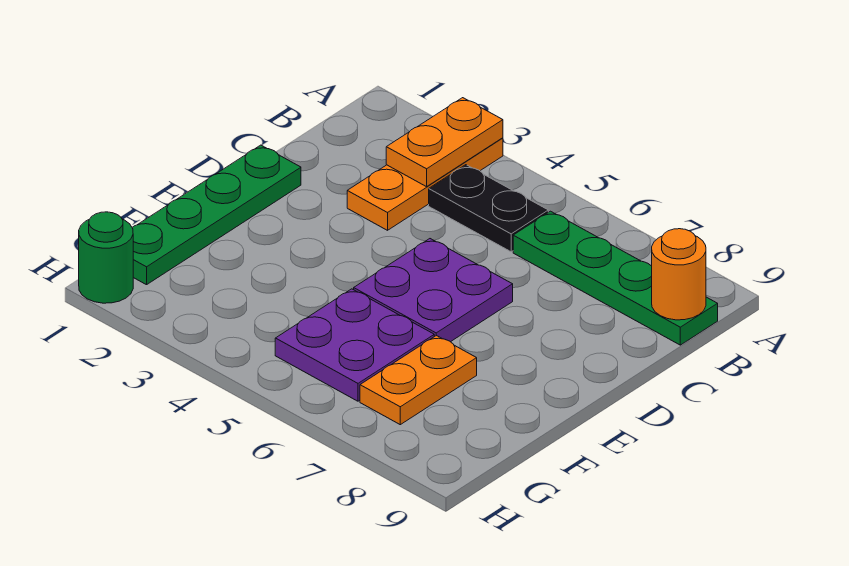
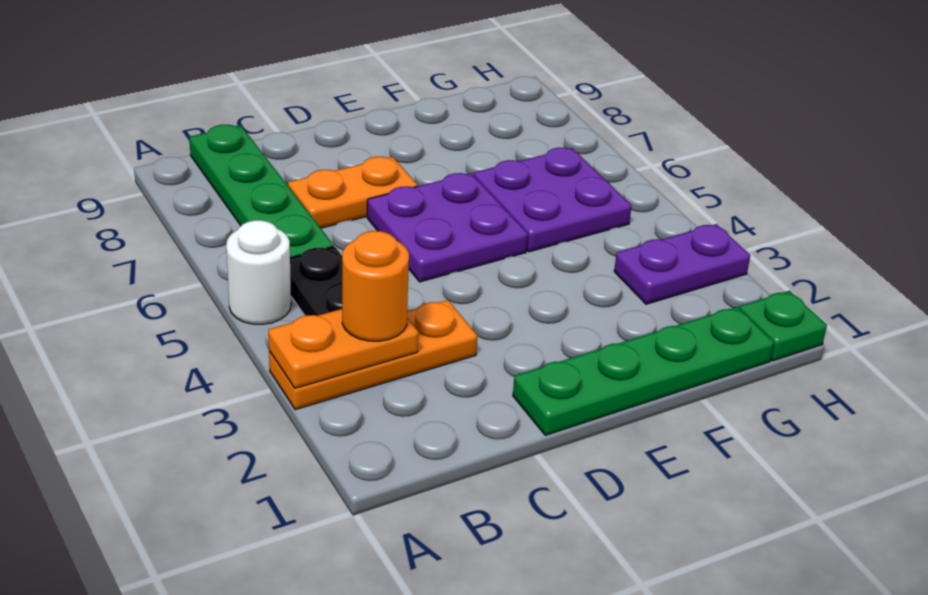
none -> white round brick A5 level 1
orange round brick B9 level 2 -> orange round brick B3 level 3
orange plate F7:G7 level 1 -> orange plate C7:D7 level 1
none -> purple plate G3:H3 level 1
green round brick H1 level 1 -> green plate H1 level 1

